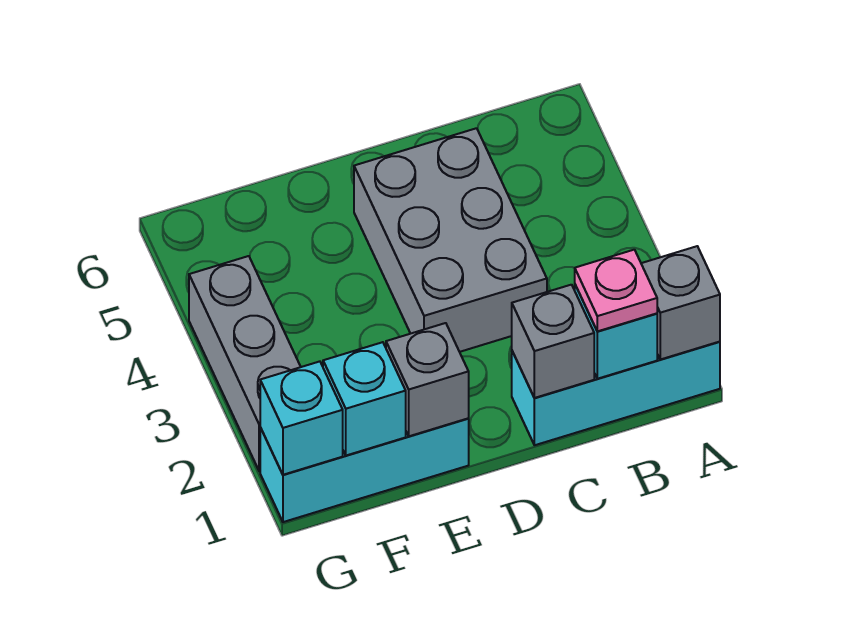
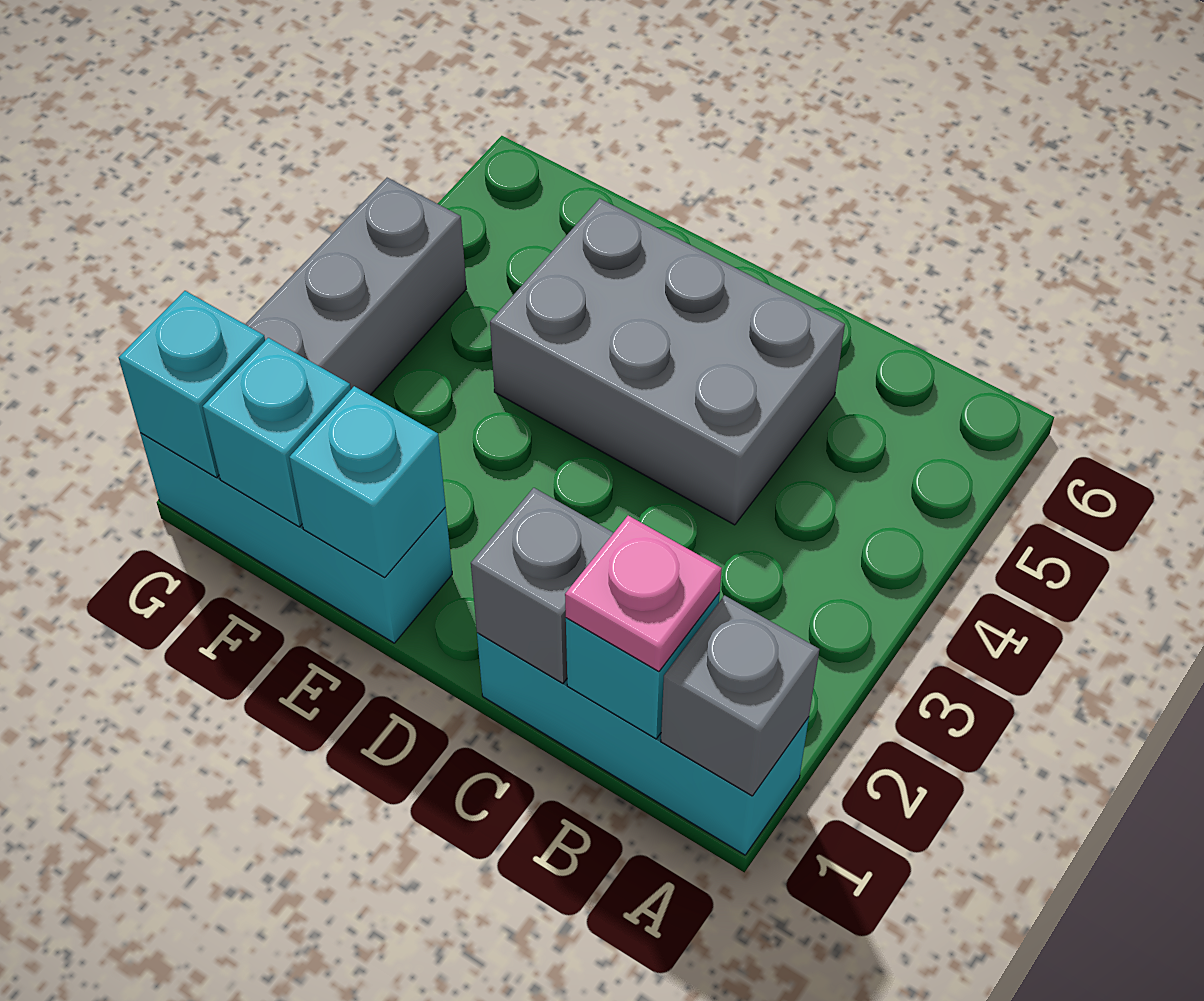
grey brick C3:D5 level 1 -> grey brick C4:E5 level 1
grey brick E1 level 2 -> cyan brick E1 level 2

